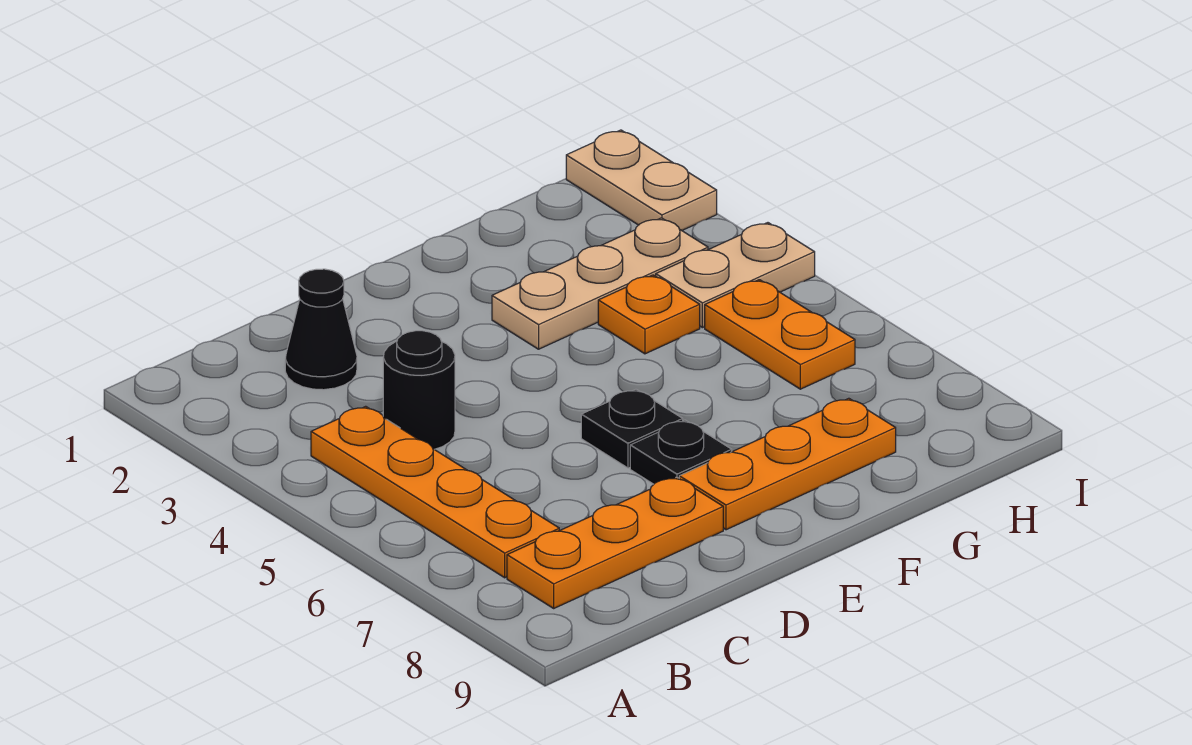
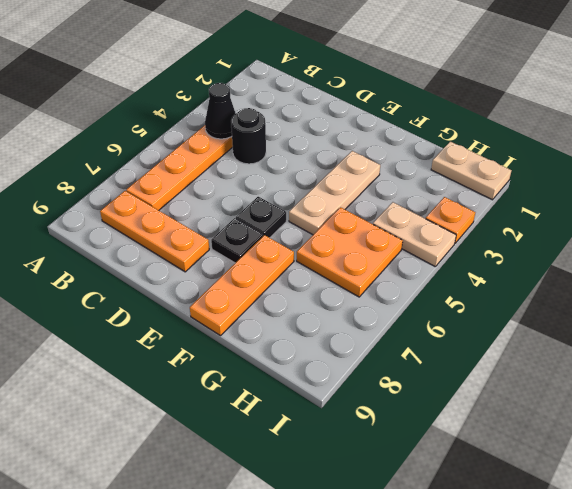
black cone C2 level 1 -> black cone B4 level 2
orange plate E8:G8 level 1 -> orange plate F7:F9 level 1
tan plate F3:H3 level 1 -> tan plate F3:F5 level 1
orange plate G4 level 1 -> orange plate I3 level 1
orange plate H5:H6 level 1 -> orange plate G5:H6 level 1
tan plate I1:I2 level 1 -> tan plate H1:I1 level 1

